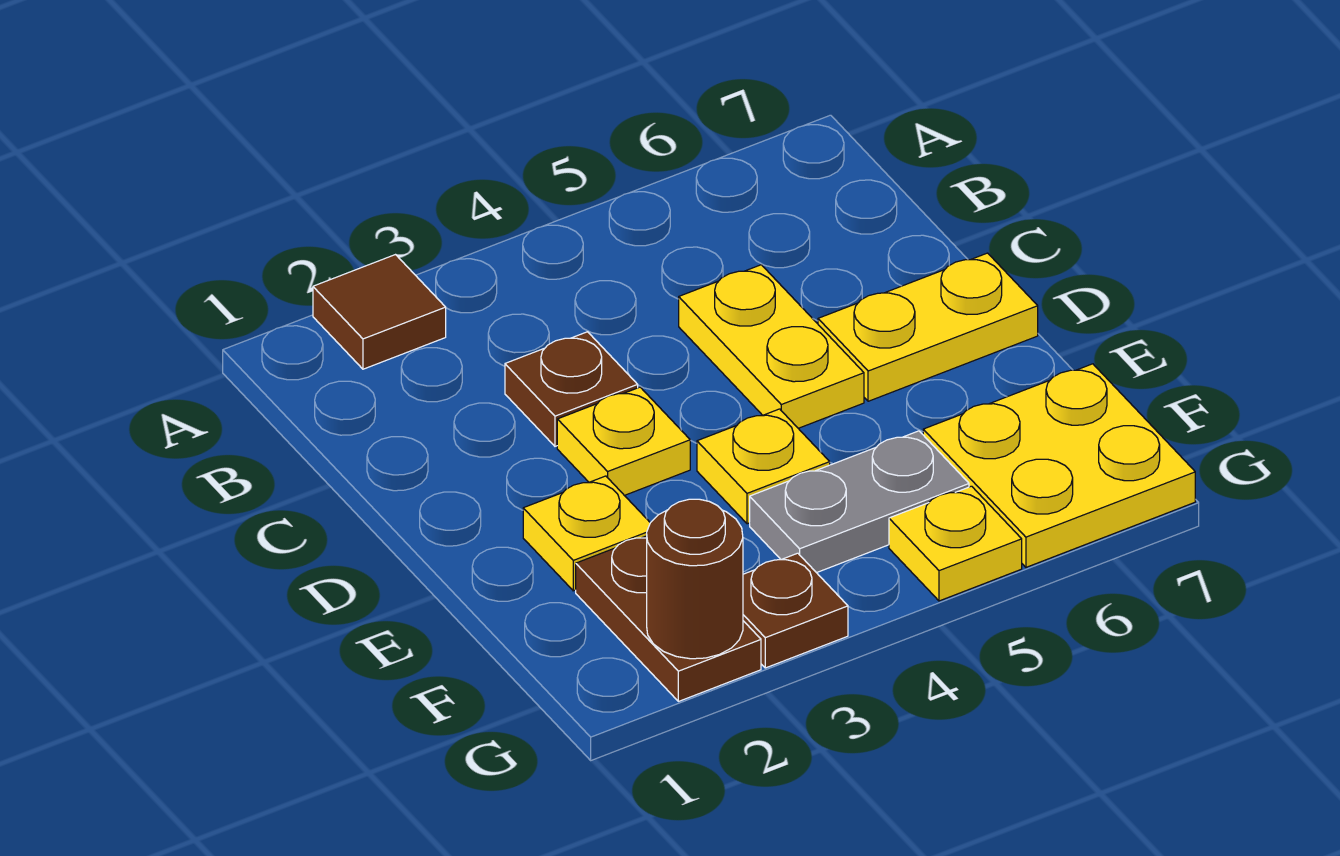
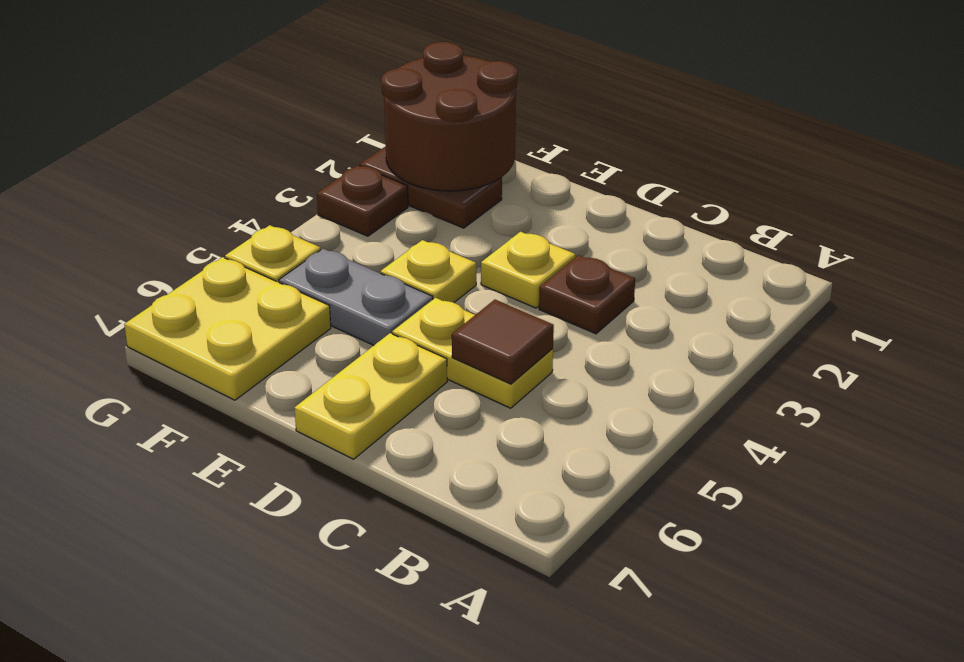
brown tile A2 level 1 -> brown tile C5 level 2
yellow plate E2 level 1 -> none
grey plate F4:F5 level 1 -> grey plate E5:F5 level 1
brown round brick G2 level 2 -> brown round brick F1:G2 level 2

